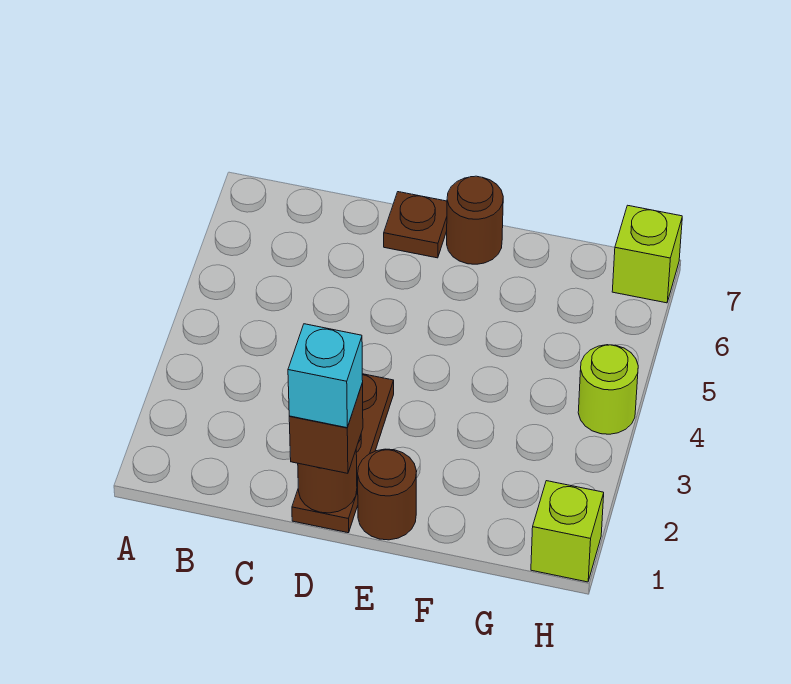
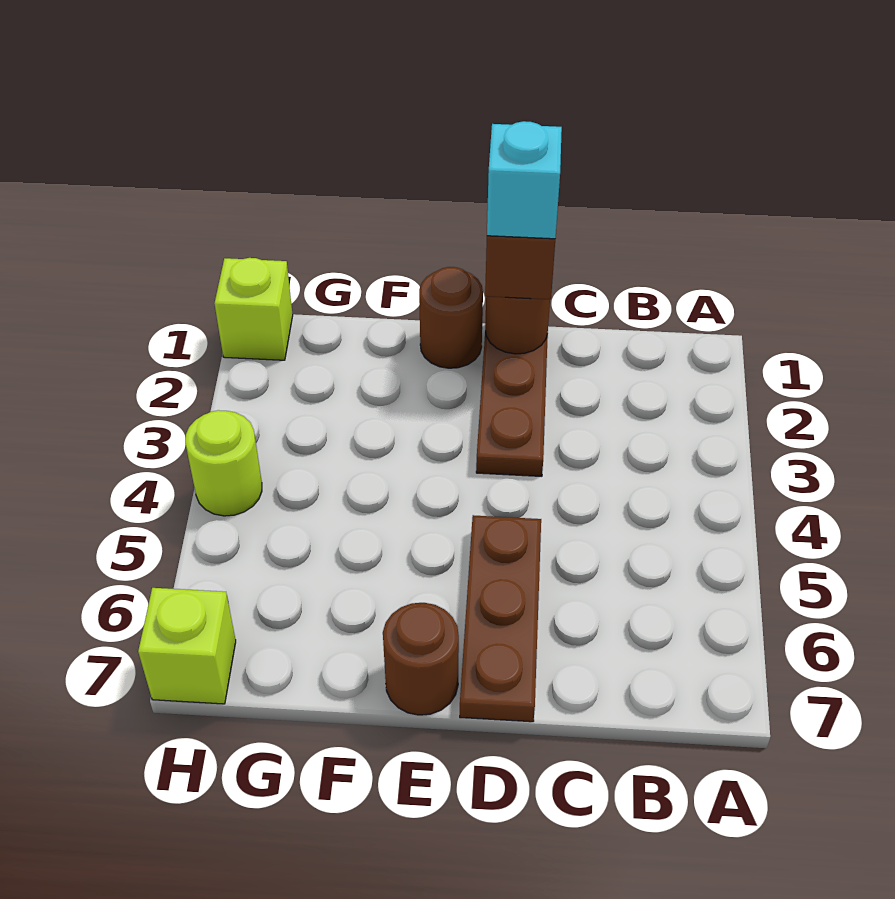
brown plate D7 level 1 -> brown plate D5:D7 level 1

